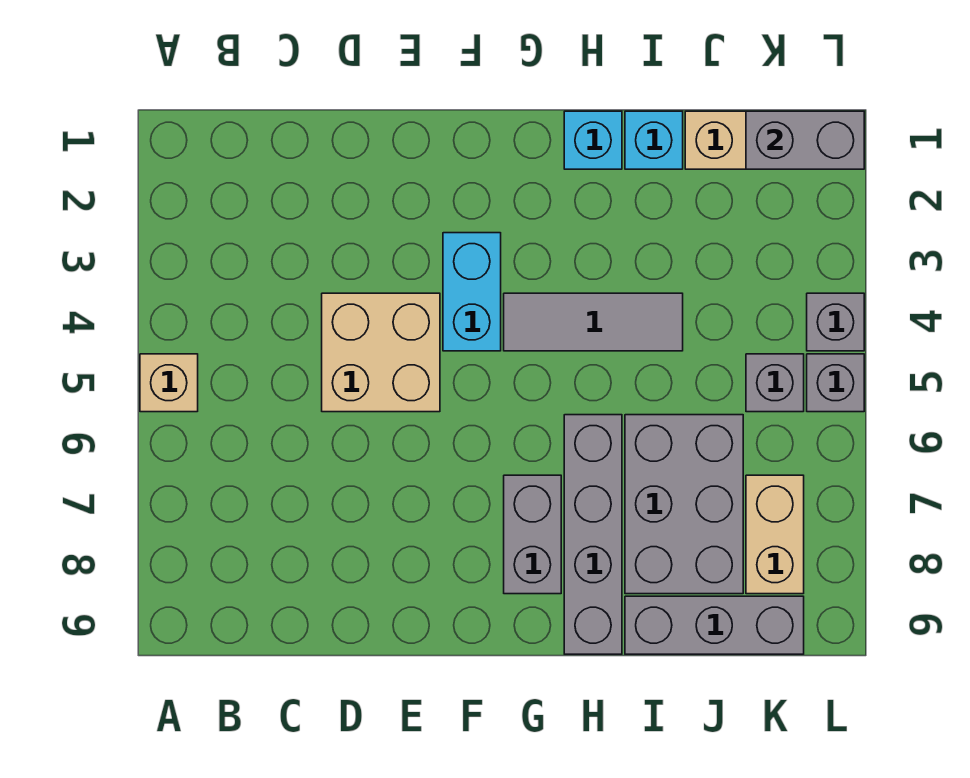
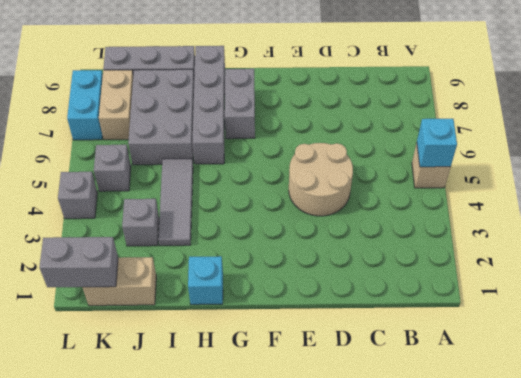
tan brick D4:E5 level 1 -> tan round brick D4:E5 level 1
cyan brick F3:F4 level 1 -> cyan brick L7:L8 level 1
grey tile G4:I4 level 1 -> grey tile I3:I5 level 1
cyan brick I1 level 1 -> cyan brick A5 level 2
grey brick L5 level 1 -> grey brick J3 level 1

